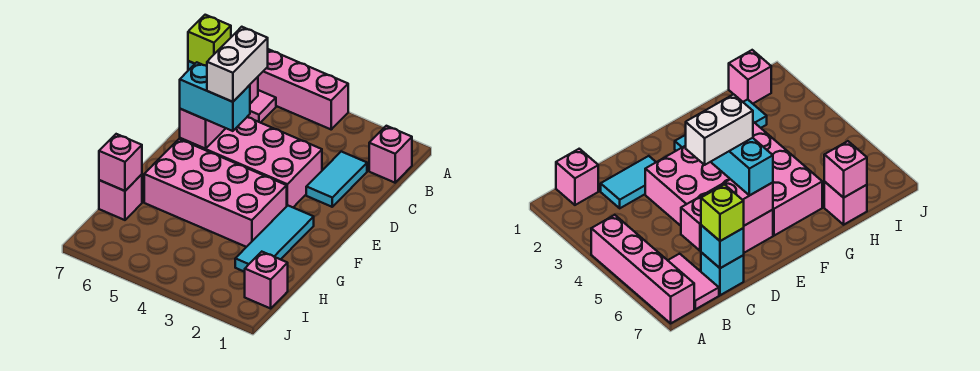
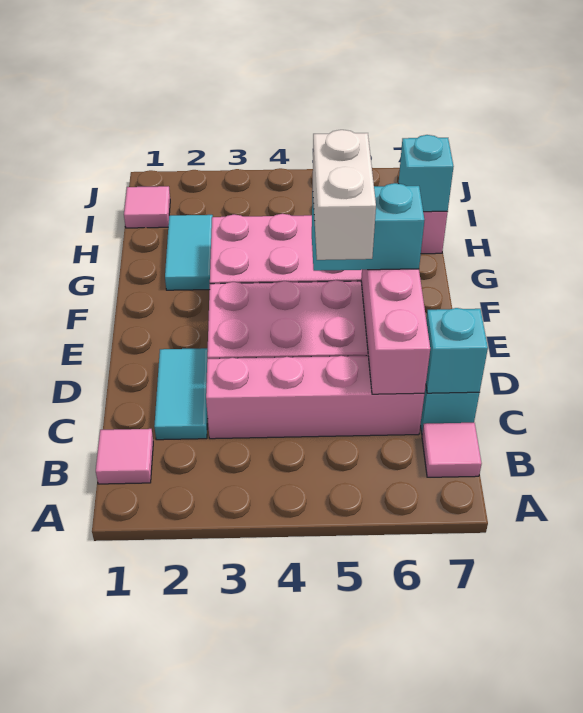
pink brick A4:A7 level 1 -> pink brick C3:C6 level 1
pink brick B1 level 1 -> pink tile B1 level 1
pink tile B6:B7 level 1 -> pink tile B7 level 1
lime brick C7 level 3 -> none
cyan tile F2:H2 level 1 -> cyan tile G2:H2 level 1
pink brick H7 level 2 -> cyan brick H7 level 2
pink brick I1 level 1 -> pink tile I1 level 1

